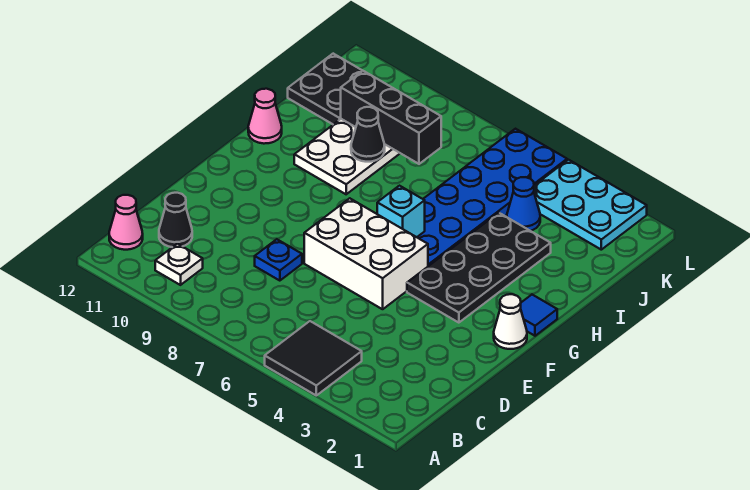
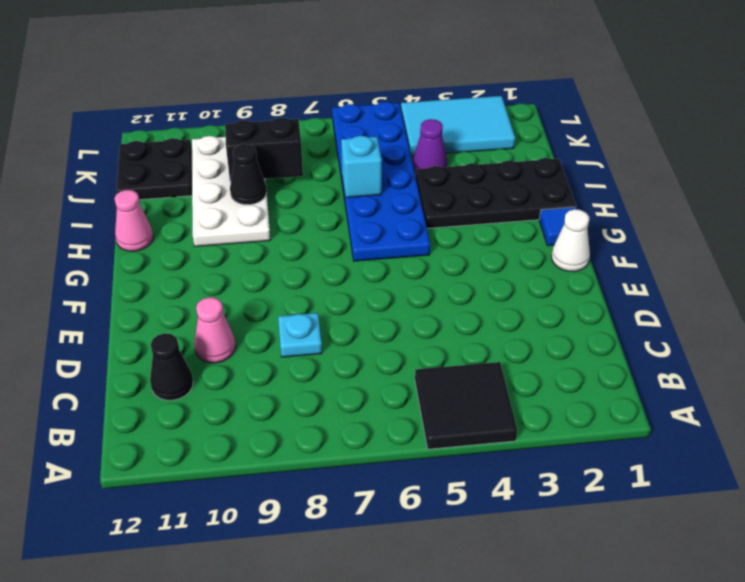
white plate B10 level 1 -> none
pink cone B12 level 1 -> pink cone D10 level 1
blue plate D8 level 1 -> cyan plate D8 level 1
white brick E5:F7 level 1 -> none
black plate F3:I4 level 1 -> black plate H1:I4 level 1
cyan brick G6 level 2 -> cyan brick I6 level 2
blue cone J4 level 1 -> purple cone J4 level 1
black brick J8:J10 level 2 -> black brick J8:J9 level 2
cyan plate K2:L4 level 1 -> cyan tile K2:L4 level 1

